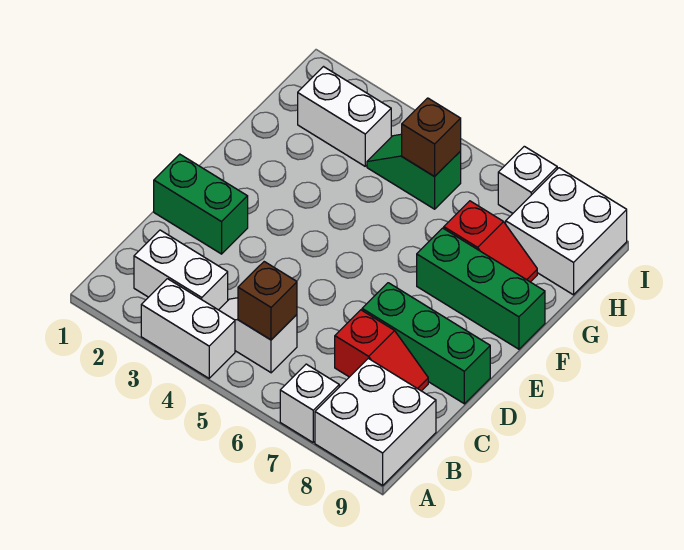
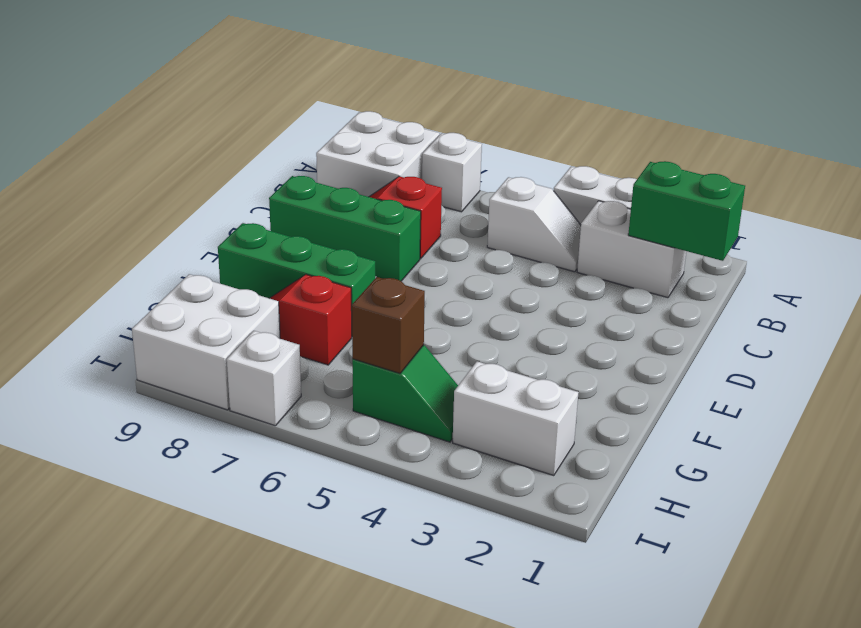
brown brick B5 level 2 -> none
green brick D1:D2 level 1 -> green brick B1:B2 level 2

